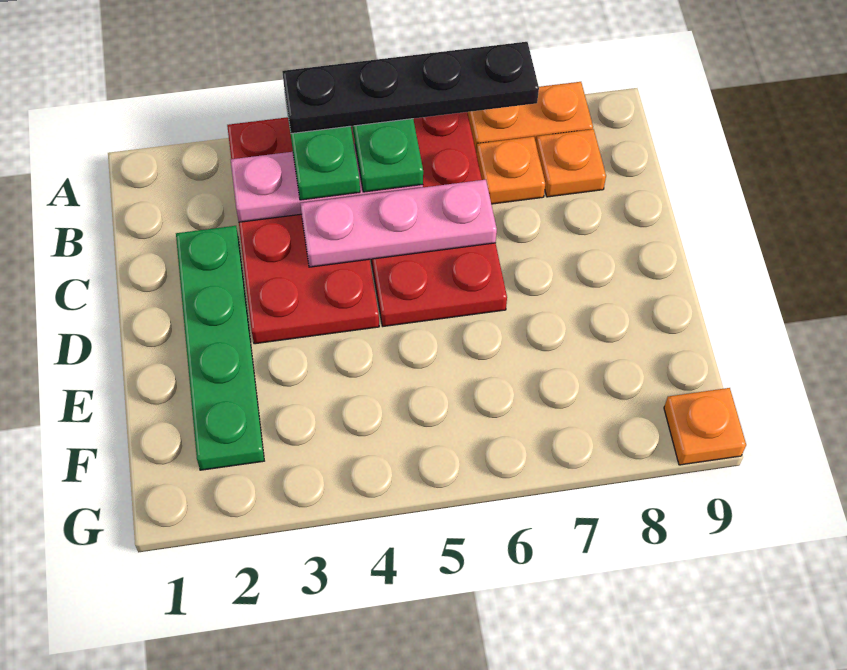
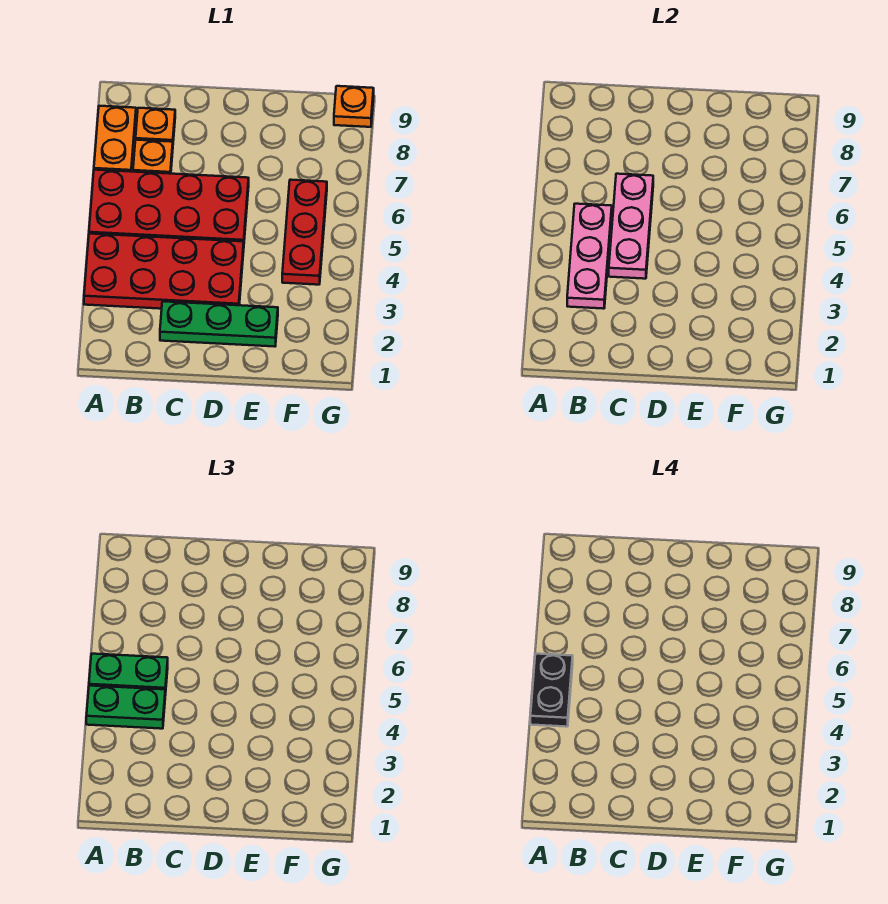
black plate A4:A7 level 4 -> black plate A4:A5 level 4
green plate C2:F2 level 1 -> green plate C2:E2 level 1
none -> red plate F4:F6 level 1

